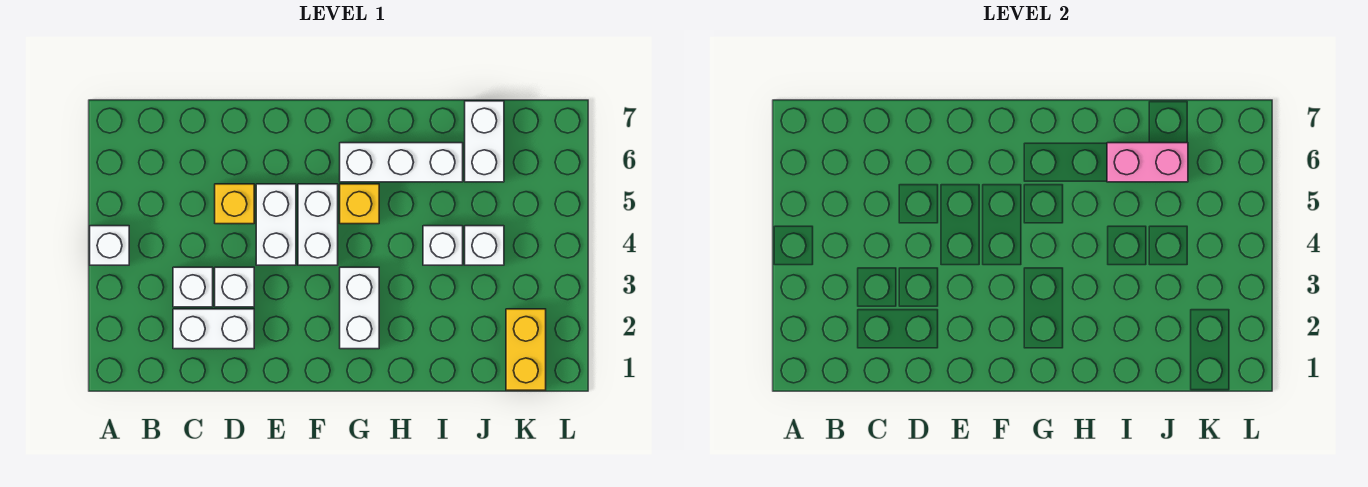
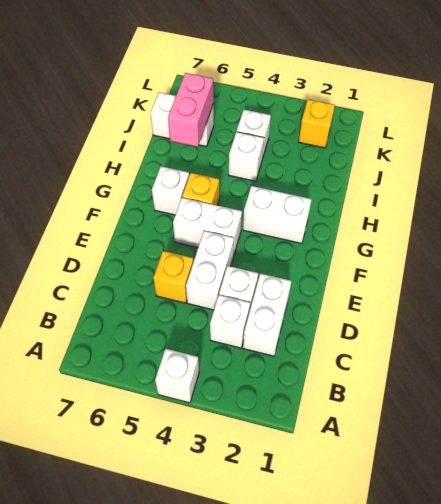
white brick E4:E5 level 1 -> white brick D4:E4 level 1
white brick G6:I6 level 1 -> white brick G6 level 1
yellow brick K1:K2 level 1 -> yellow brick K2 level 1

